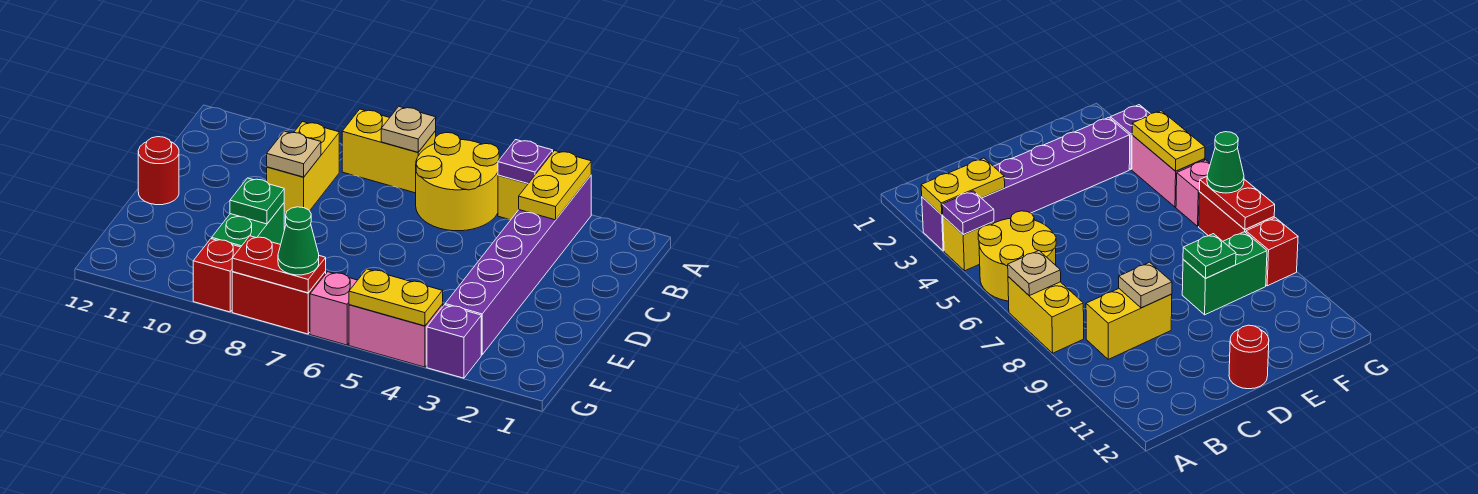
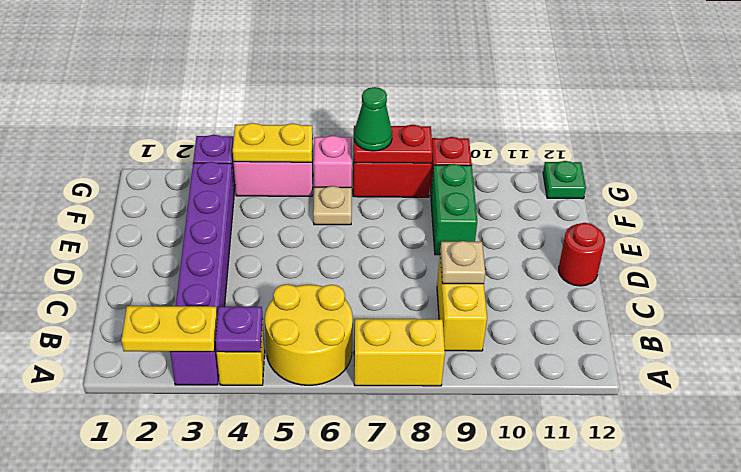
yellow plate A3:B3 level 2 -> yellow plate A2:A3 level 2
tan plate A7 level 2 -> tan plate F6 level 1
green plate E9 level 2 -> green plate G12 level 1

